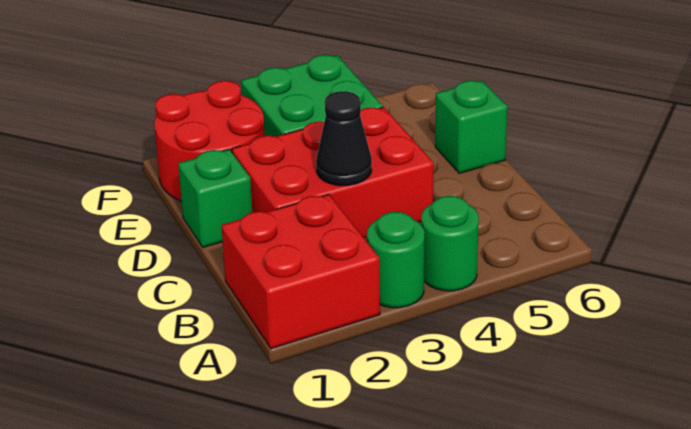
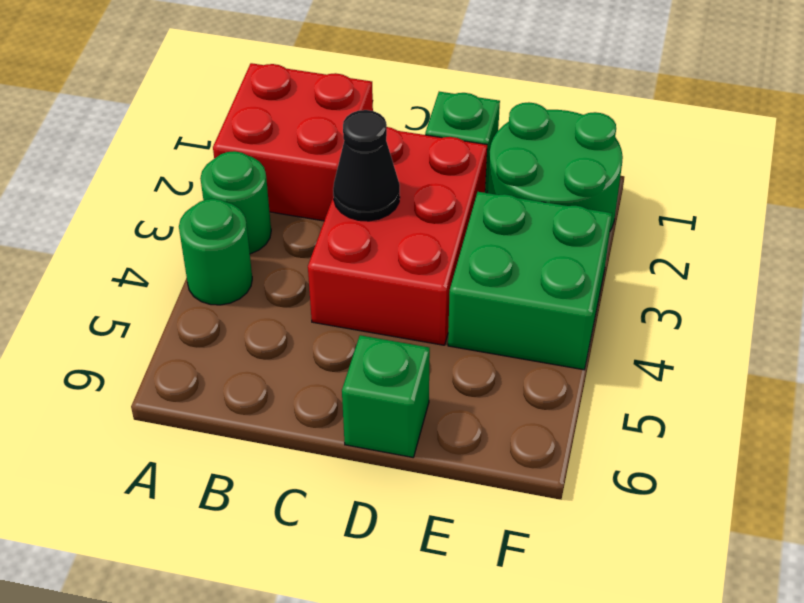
red round brick E1:F2 level 1 -> green round brick E1:F2 level 1

